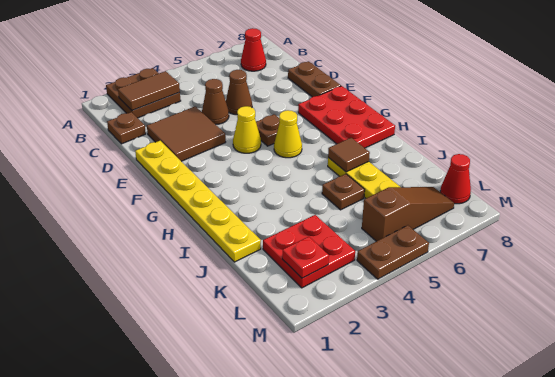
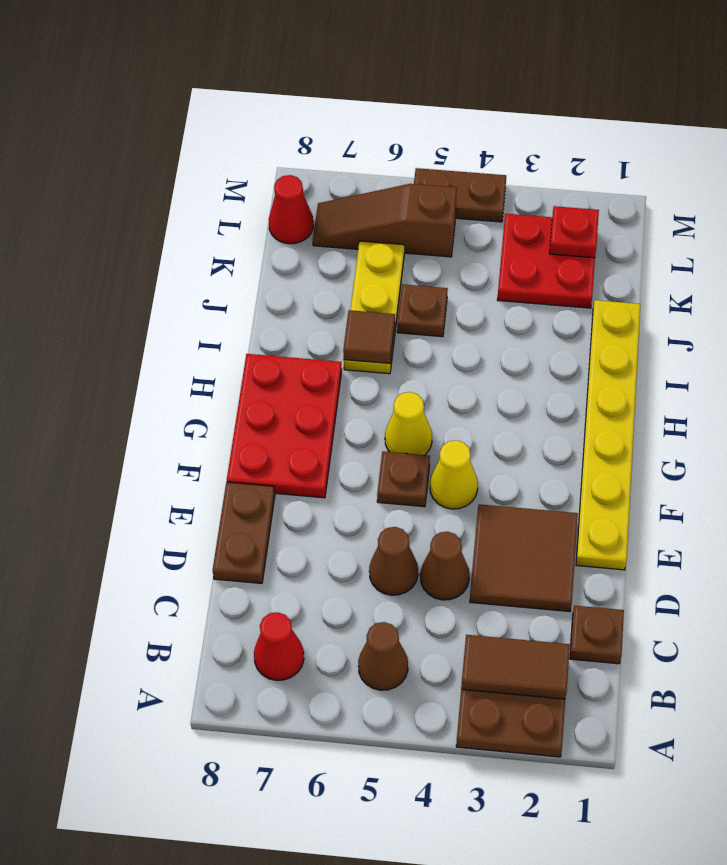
none -> brown cone B5 level 1

